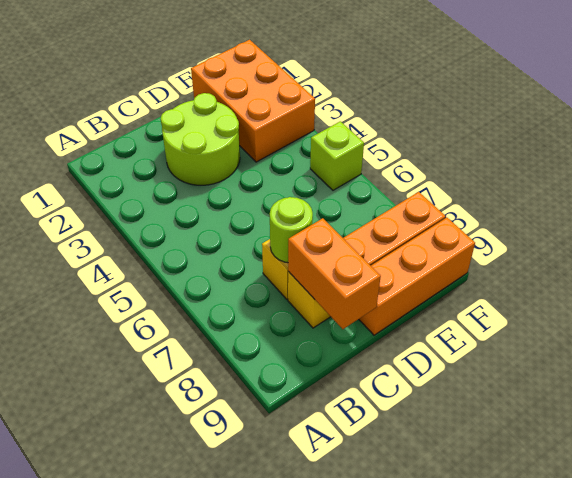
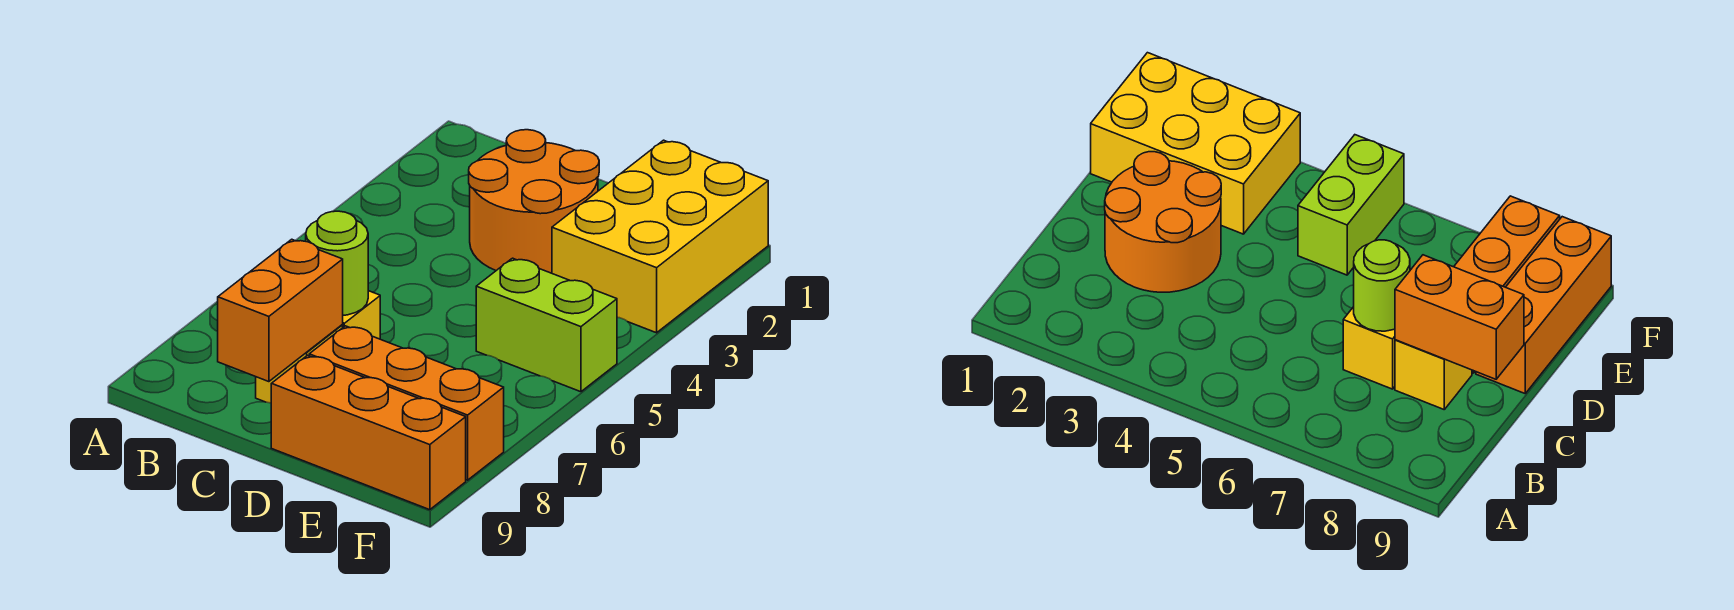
lime round brick C2:D3 level 1 -> orange round brick C2:D3 level 1
orange brick E1:F3 level 1 -> yellow brick E1:F3 level 1
lime brick F5 level 1 -> lime brick E5:F5 level 1

